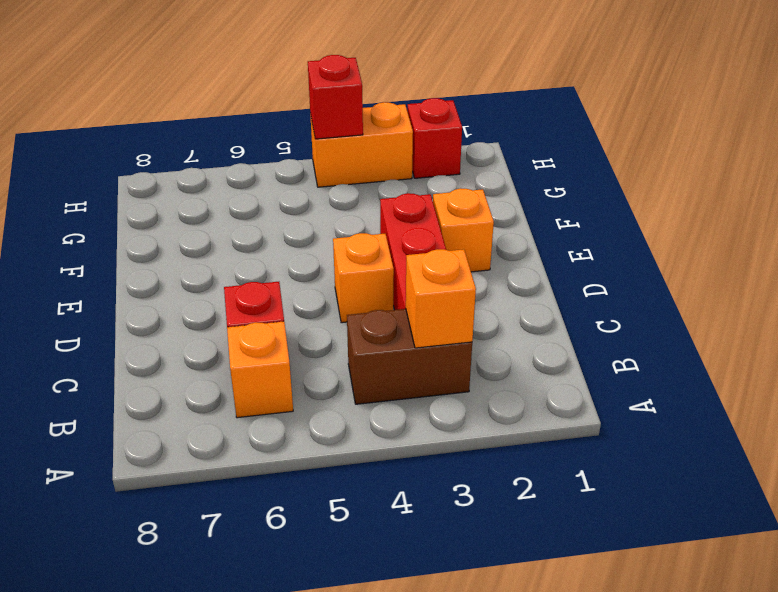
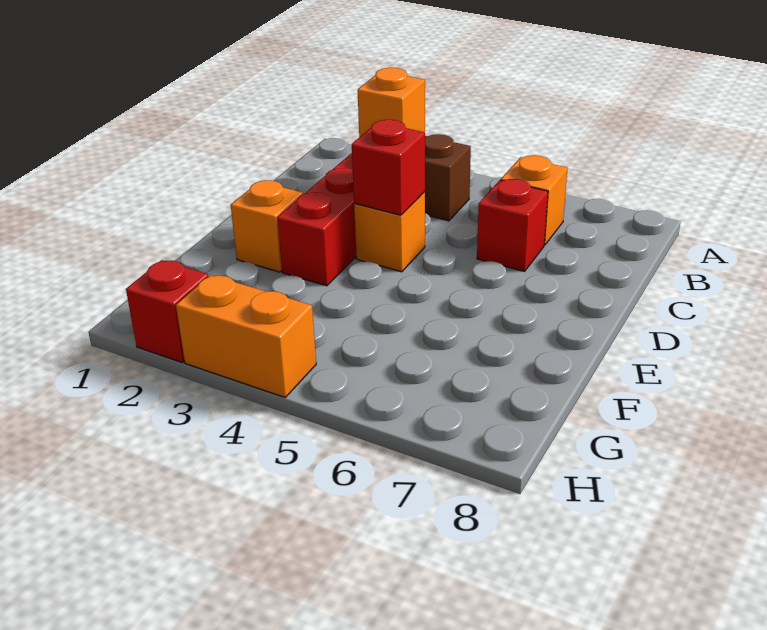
red brick H4 level 2 -> red brick D4 level 2

